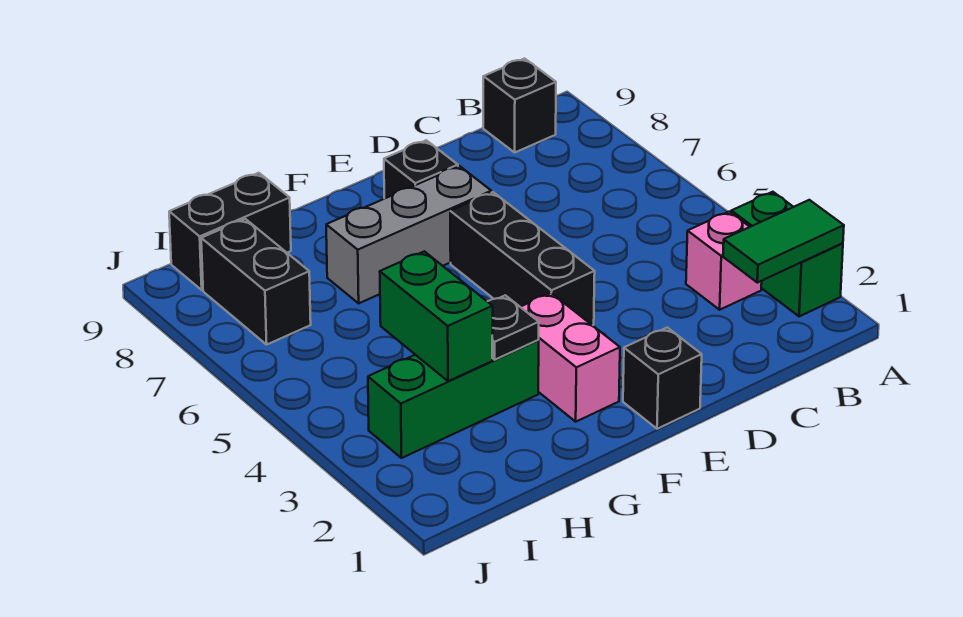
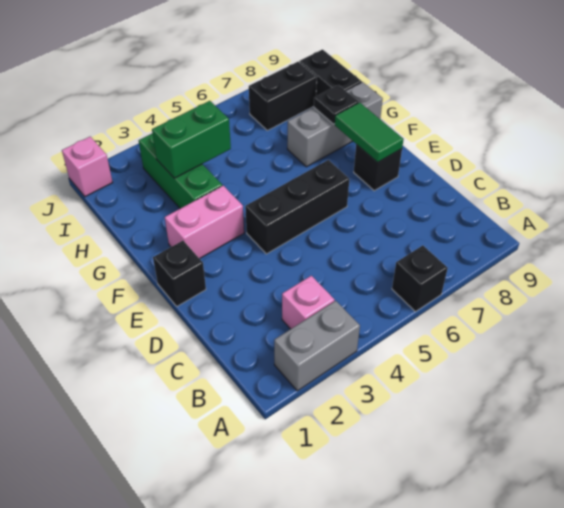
green brick A2:A3 level 1 -> grey brick A2:A3 level 1
green tile A2:B2 level 2 -> green tile E8:F8 level 2
black brick B9 level 1 -> black brick A6 level 1
grey brick E7:G7 level 1 -> grey brick G7:G9 level 1
black plate G3 level 2 -> black plate G8 level 2
none -> pink brick J1 level 1

